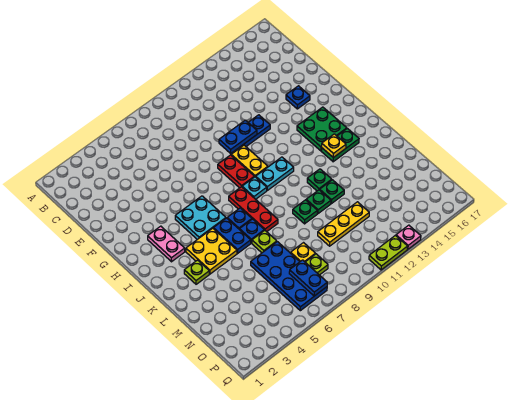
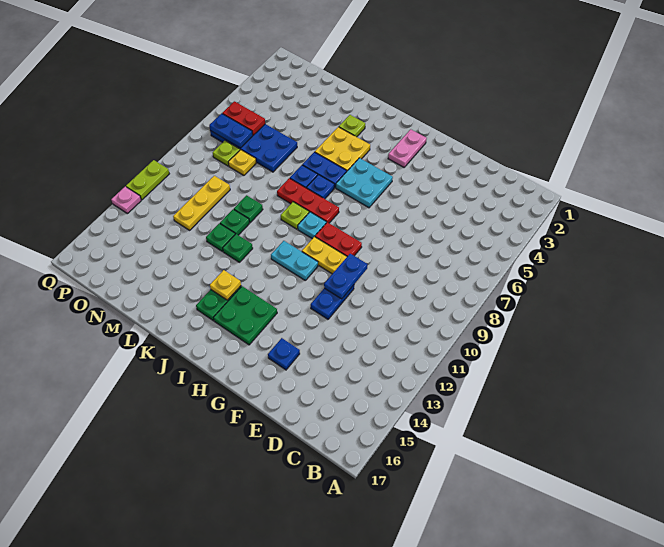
pink plate H3:I3 level 1 -> pink plate H2:H3 level 1
cyan plate I10:I11 level 1 -> cyan plate H11:I11 level 1
lime plate L7 level 1 -> lime plate J9 level 1
none -> red plate O6:P6 level 2

